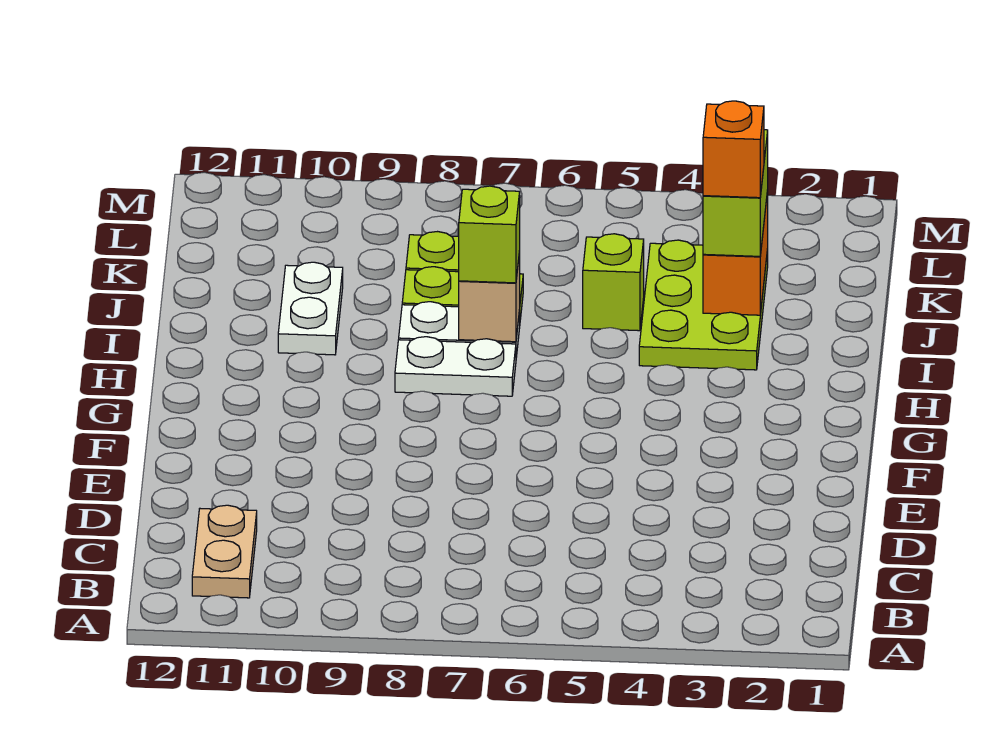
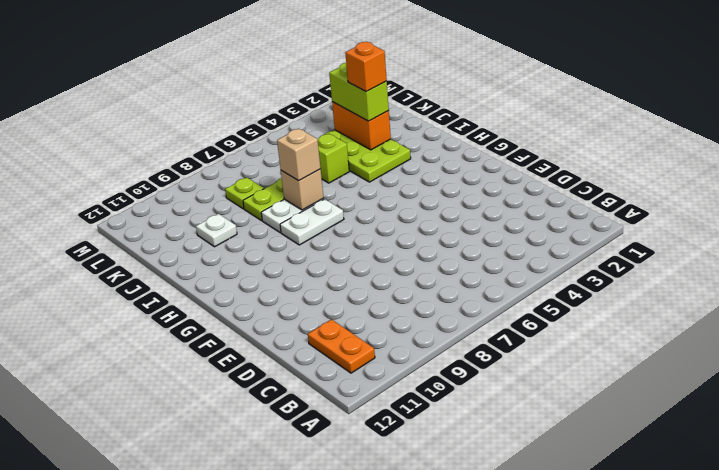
tan plate B11:C11 level 1 -> orange plate B11:C11 level 1
lime brick I7 level 3 -> tan brick I7 level 3
white plate I10:J10 level 1 -> white plate J10 level 1

